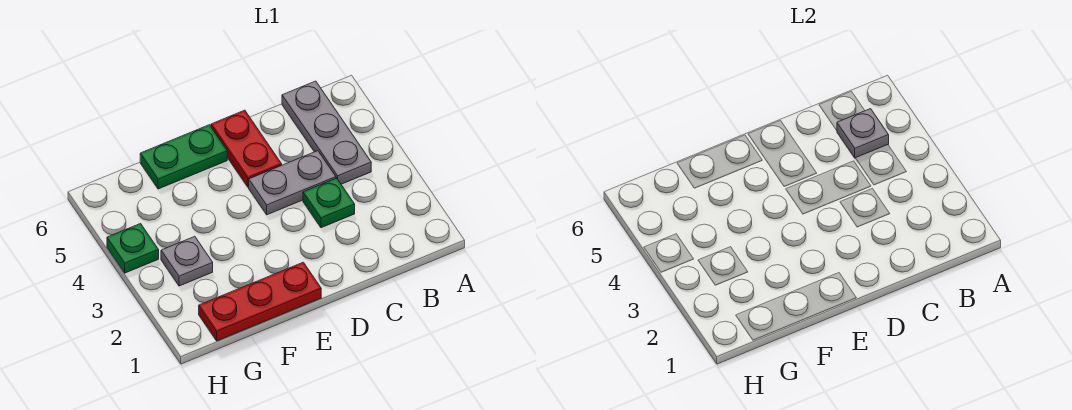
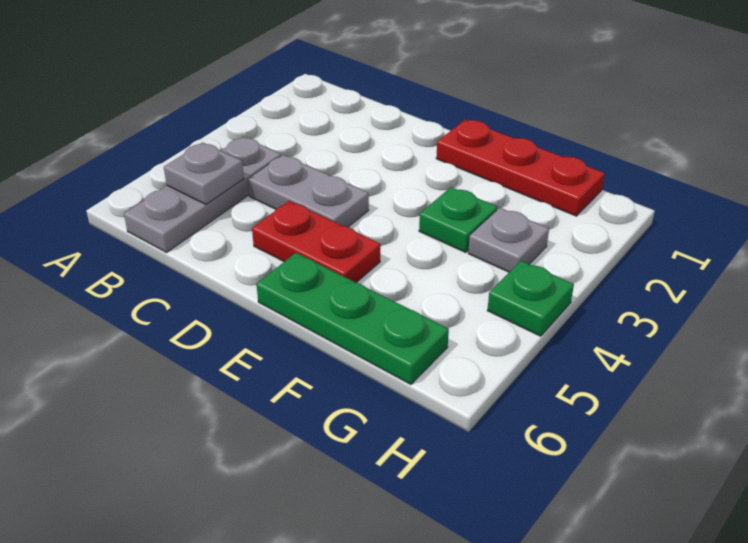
green plate C3 level 1 -> green plate F3 level 1
red plate D5:D6 level 1 -> red plate D5:E5 level 1
green plate E6:F6 level 1 -> green plate E6:G6 level 1

